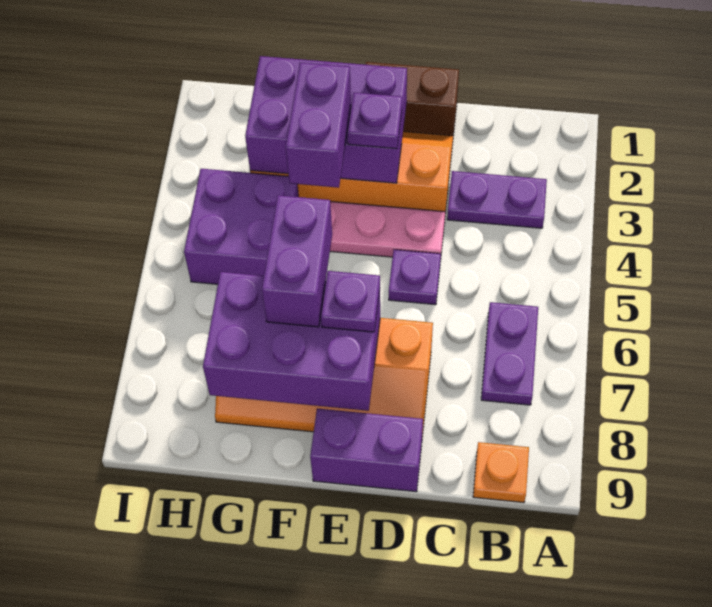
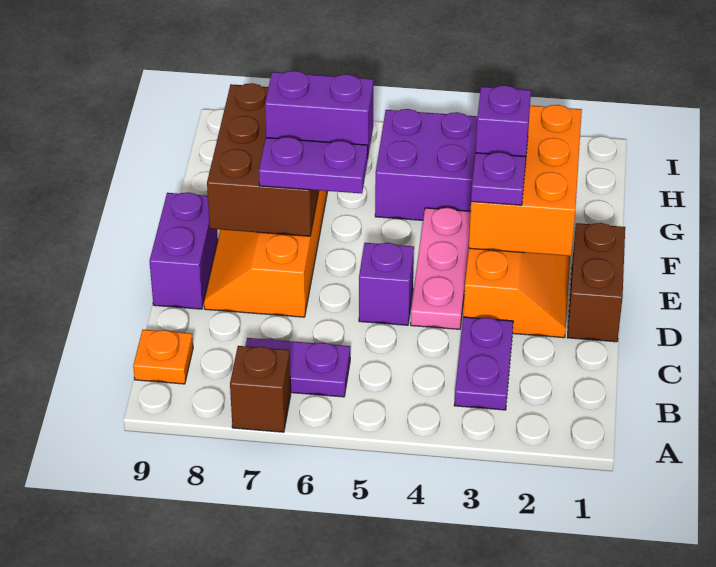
none -> brown brick A7 level 1
purple plate D5 level 1 -> purple brick D5 level 1
purple brick E2:G3 level 2 -> orange brick E2:G3 level 2
purple brick E7:G8 level 2 -> brown brick E7:G8 level 2
purple plate E7 level 3 -> purple plate E6:E7 level 3
purple brick F3:F4 level 3 -> purple brick F3 level 3

